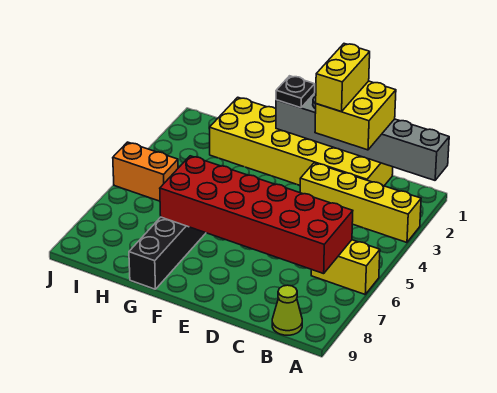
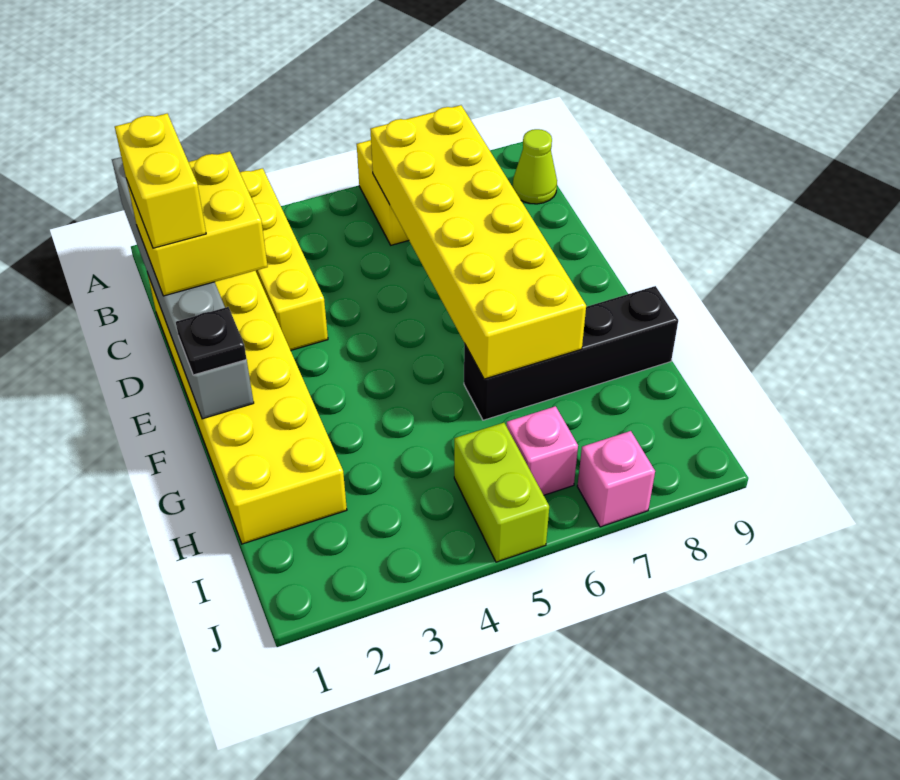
red brick B6:G7 level 2 -> yellow brick B6:G7 level 2
yellow brick D1:D2 level 4 -> yellow brick C1:D1 level 4
orange brick I5:J5 level 1 -> lime brick I5:J5 level 1
none -> pink brick I6 level 1
none -> pink brick J7 level 1

